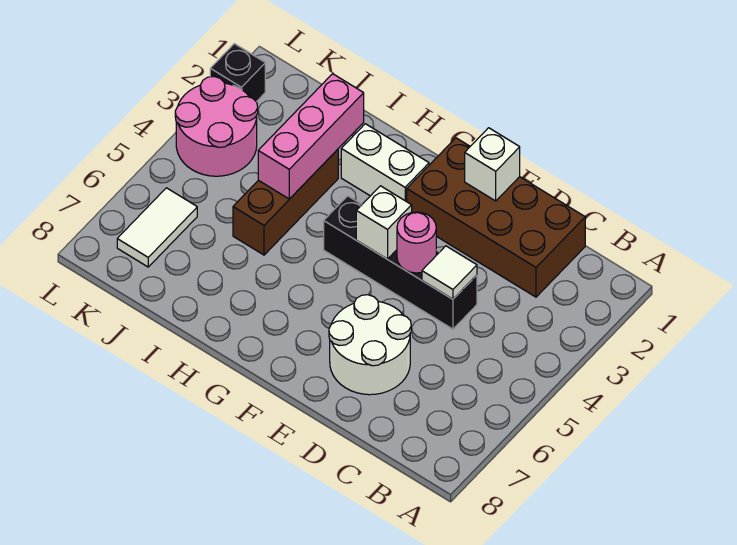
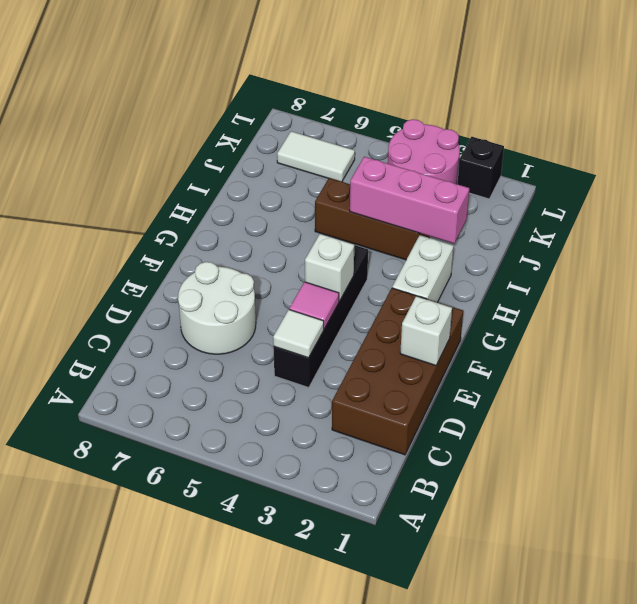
pink round brick E4 level 2 -> pink tile E4 level 2

